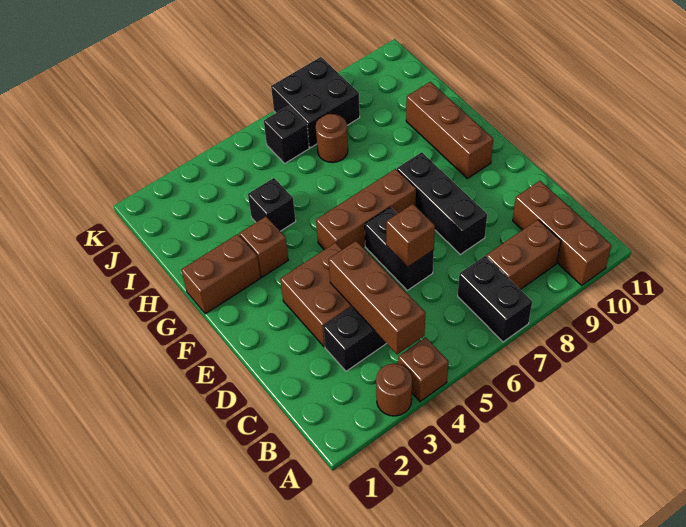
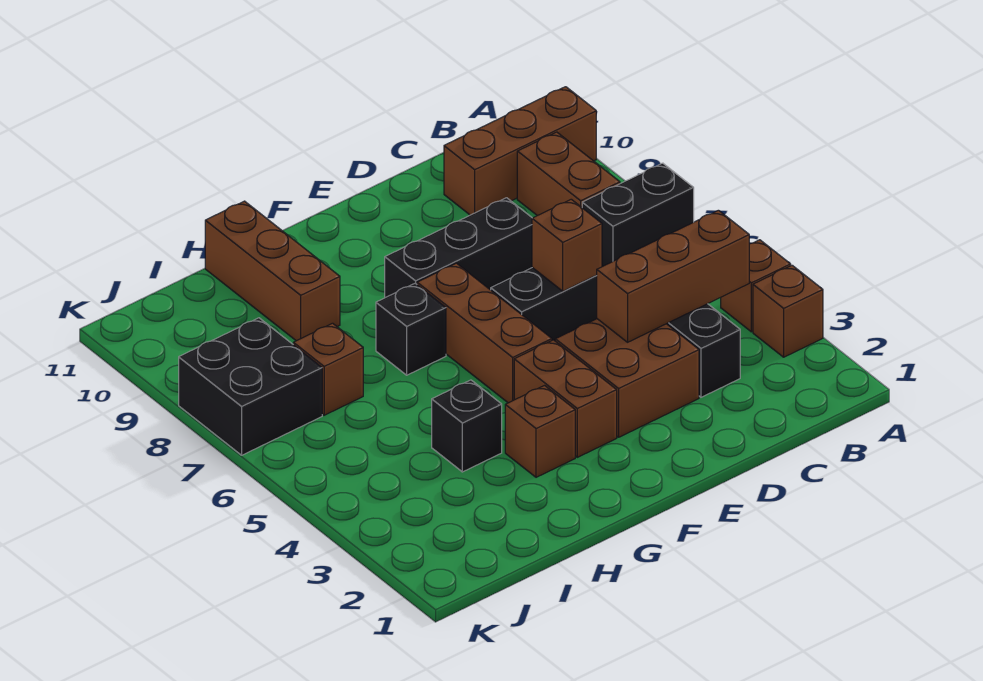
brown round brick A3 level 1 -> brown brick A3 level 1
brown brick F10:H10 level 1 -> brown brick H9:H11 level 1
brown brick G1:G2 level 1 -> brown brick F3:F4 level 1
brown round brick I7 level 1 -> brown brick I7 level 1
black brick J6 level 1 -> black brick G7 level 1

